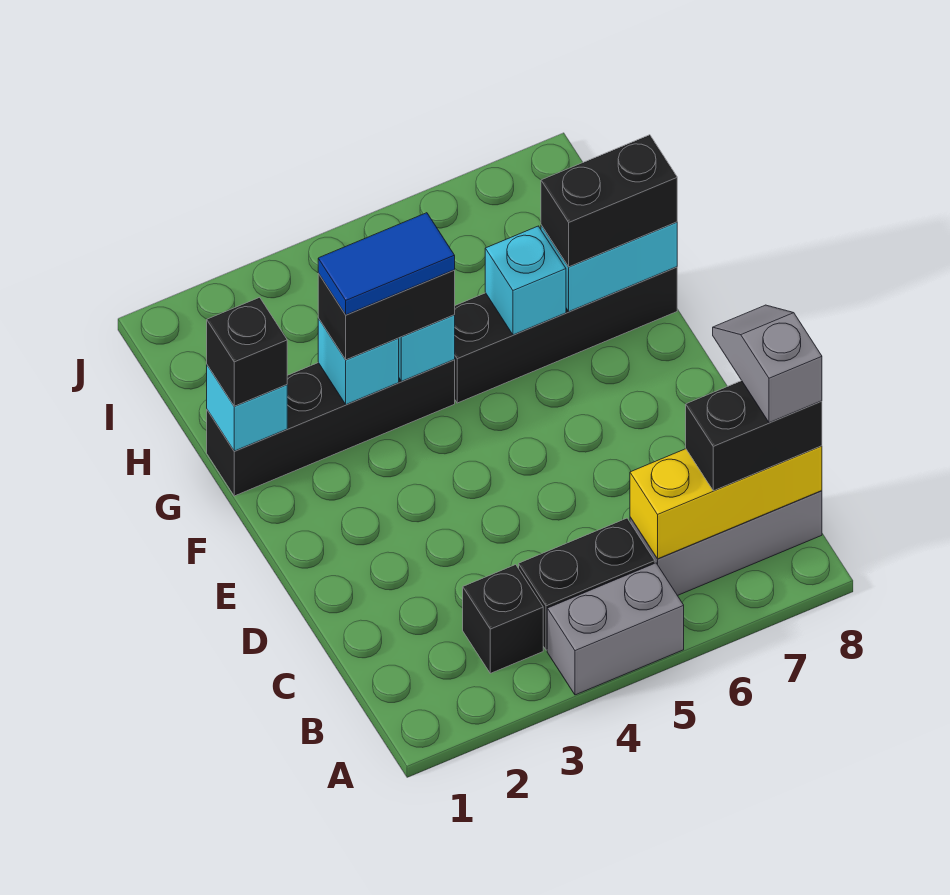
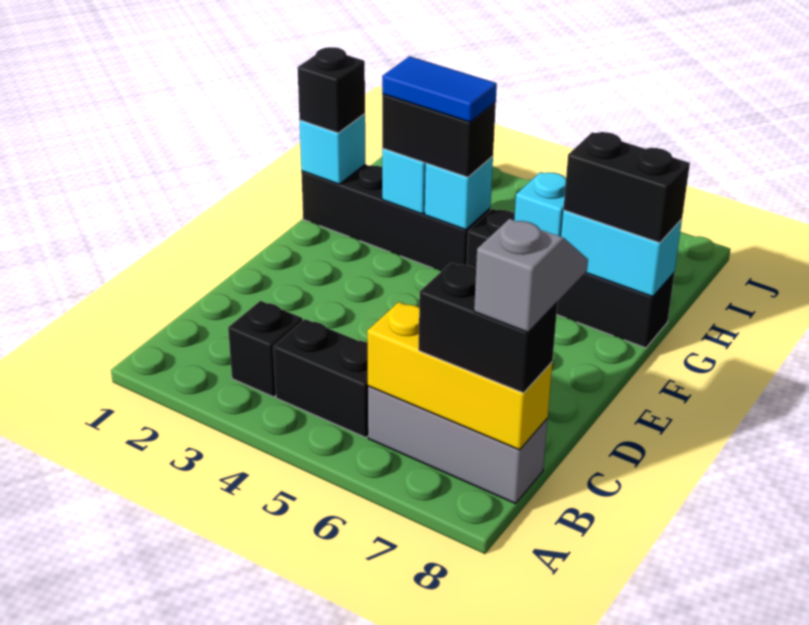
grey brick A4:A5 level 1 -> none

